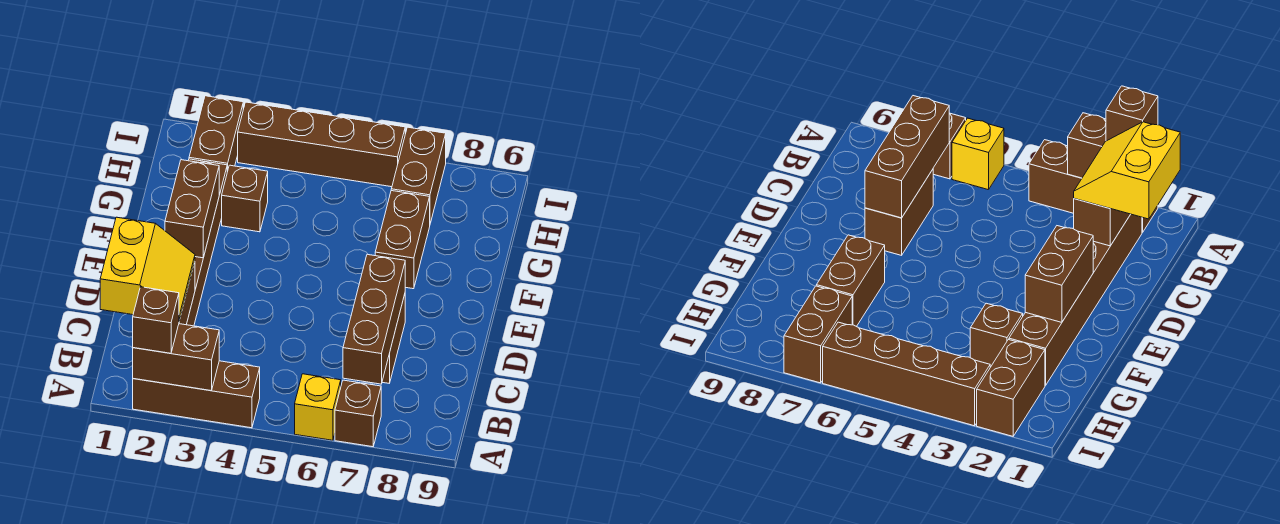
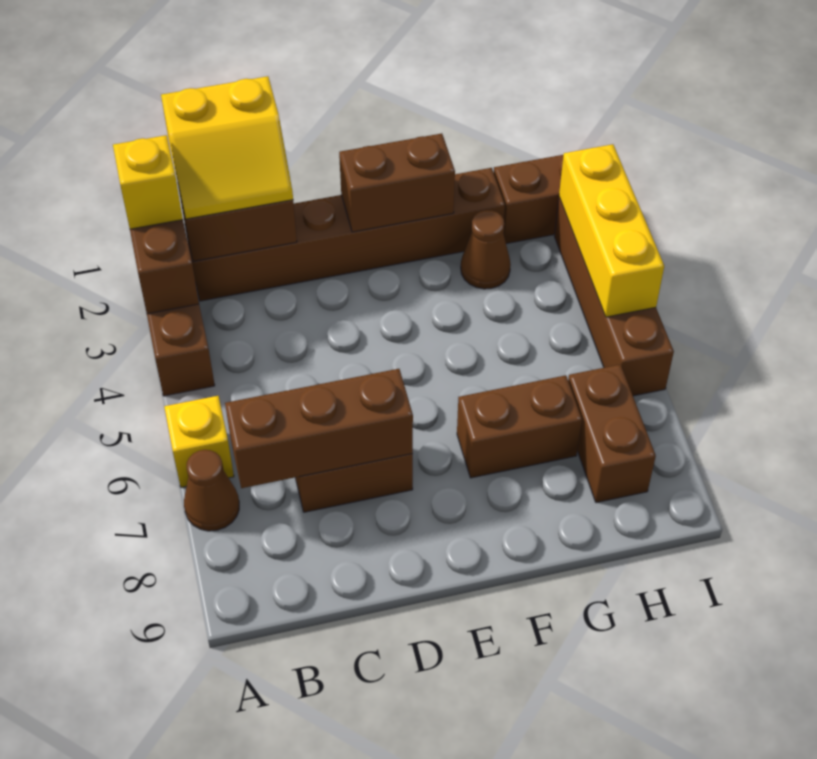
brown brick A2 level 3 -> yellow brick A2 level 3
brown brick A7 level 1 -> brown cone A7 level 1
brown brick G3 level 1 -> brown cone G3 level 1
brown brick H7:I7 level 1 -> brown brick H7:H8 level 1
none -> yellow brick I3:I5 level 2

